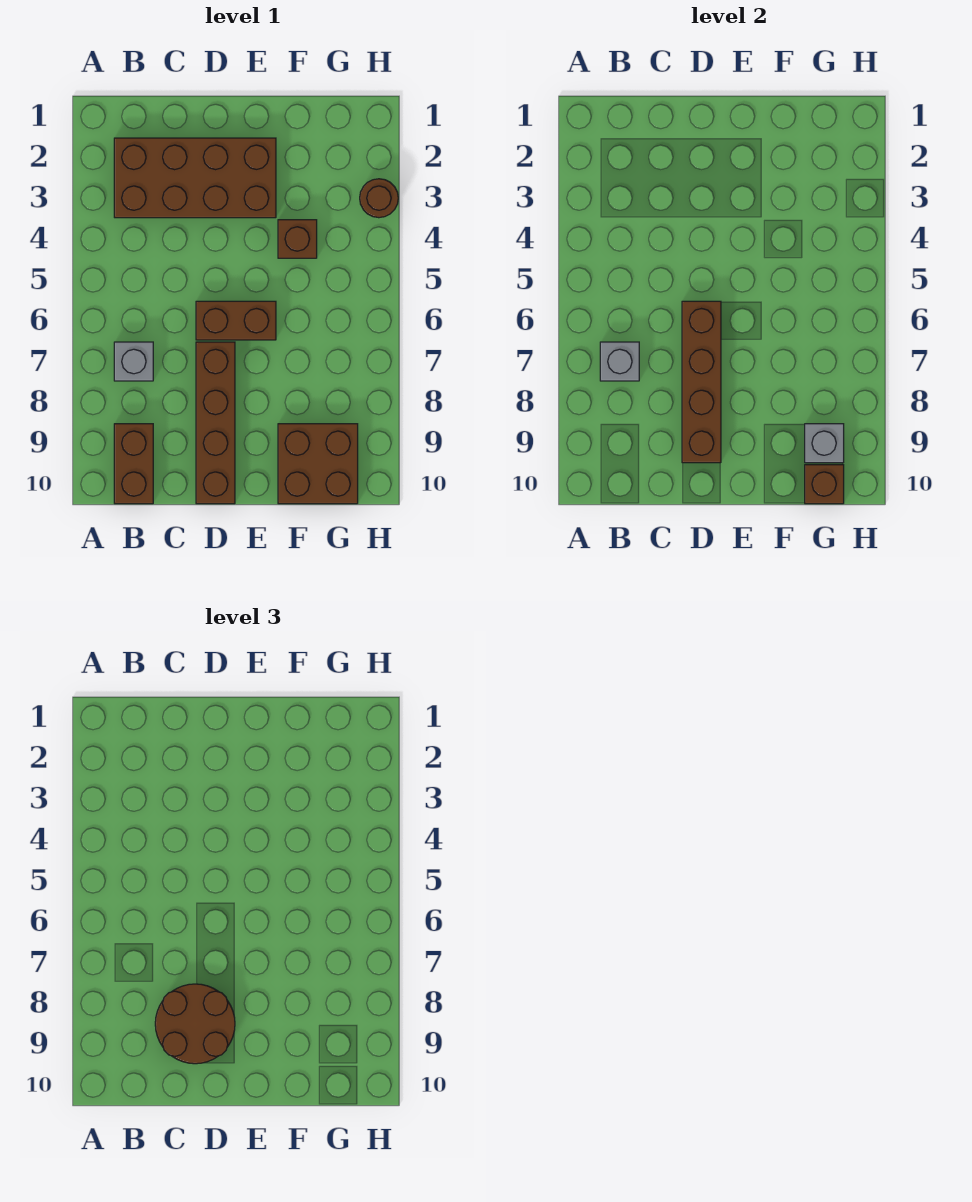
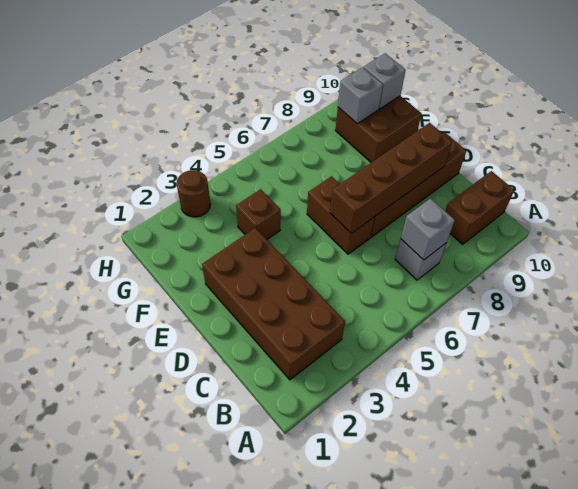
brown round brick C8:D9 level 3 -> none
brown brick G10 level 2 -> grey brick G10 level 2

